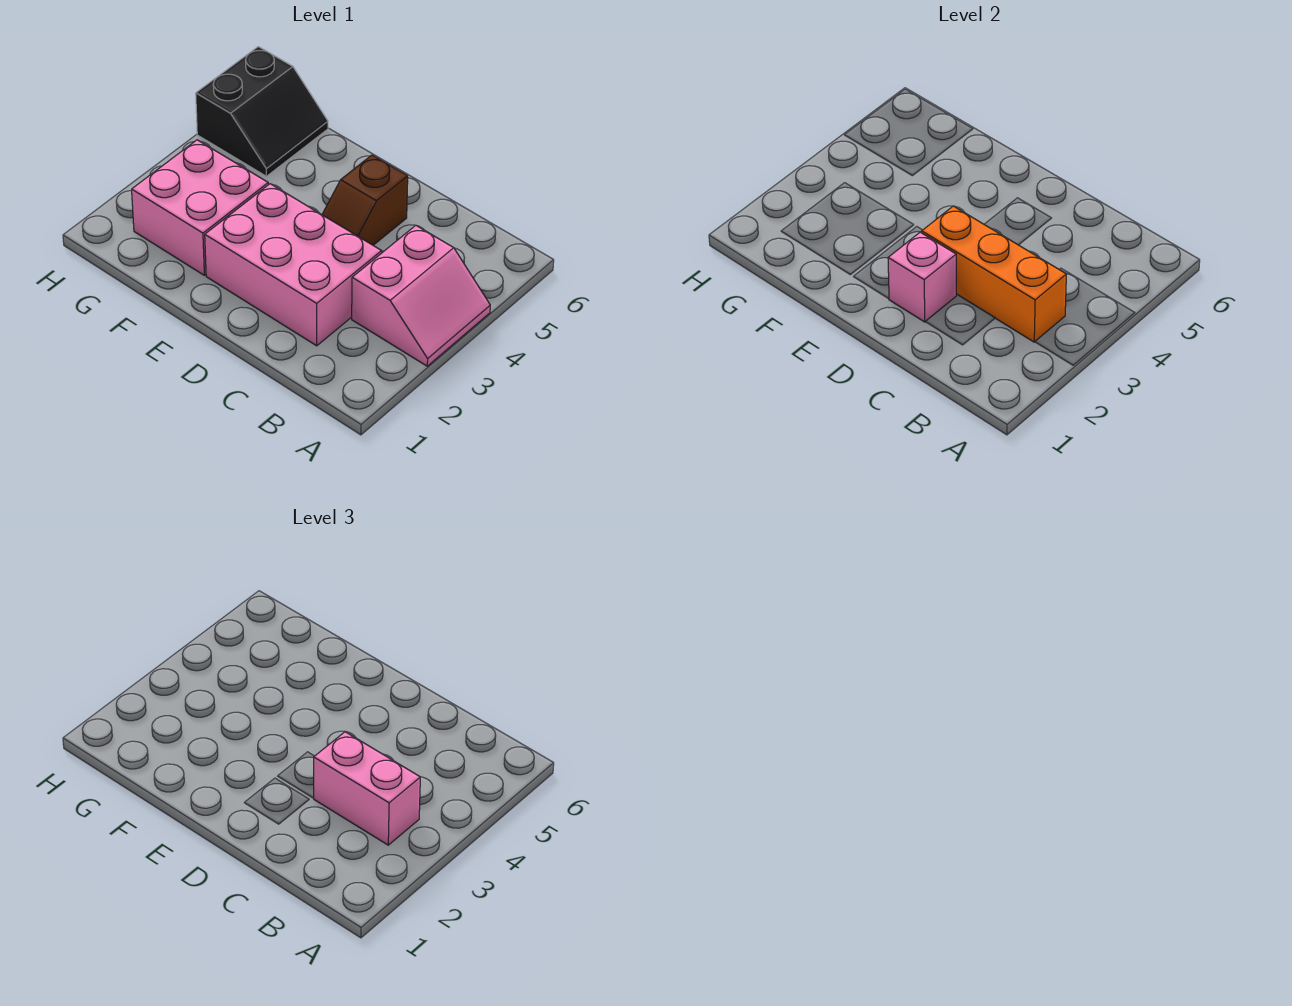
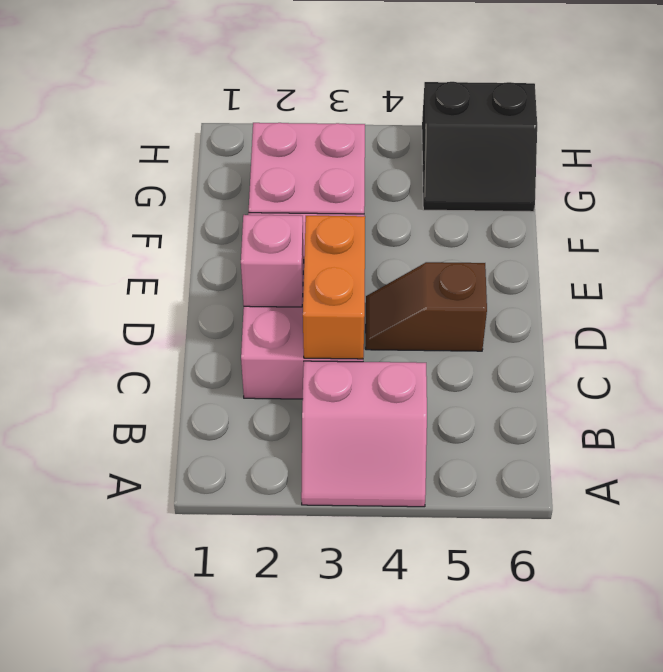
orange brick B3:D3 level 2 -> orange brick C3:D3 level 2
pink brick B3:C3 level 3 -> none

